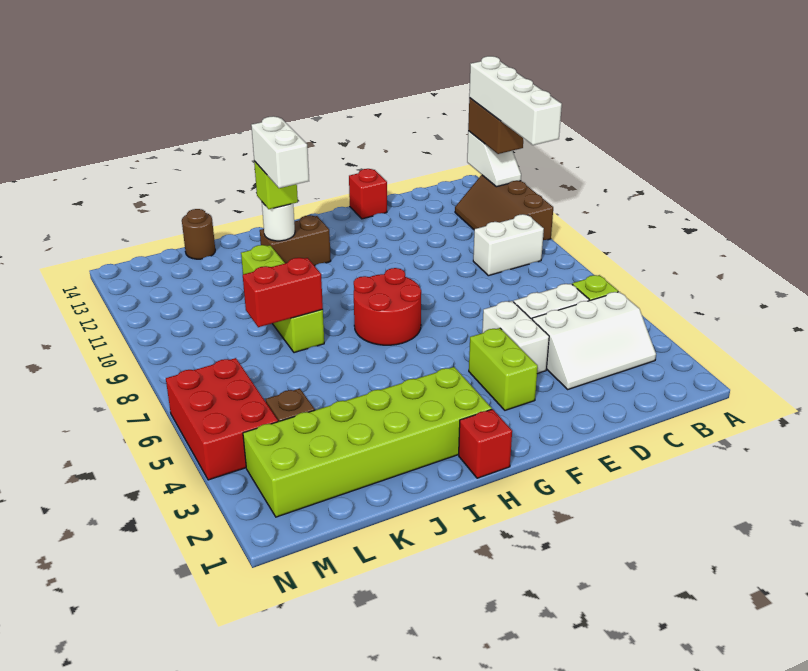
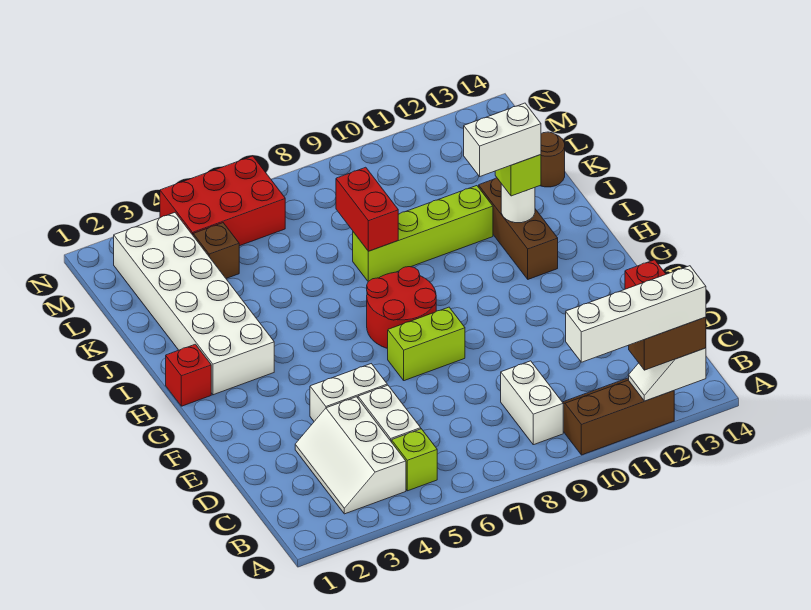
lime brick F3:F4 level 1 -> lime brick F7:F8 level 1
lime brick H2:M3 level 1 -> white brick H2:M3 level 1
brown brick H12:I12 level 1 -> brown brick H12:J12 level 1

